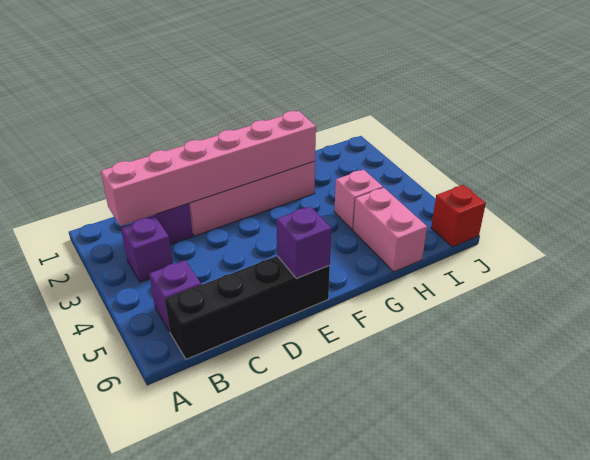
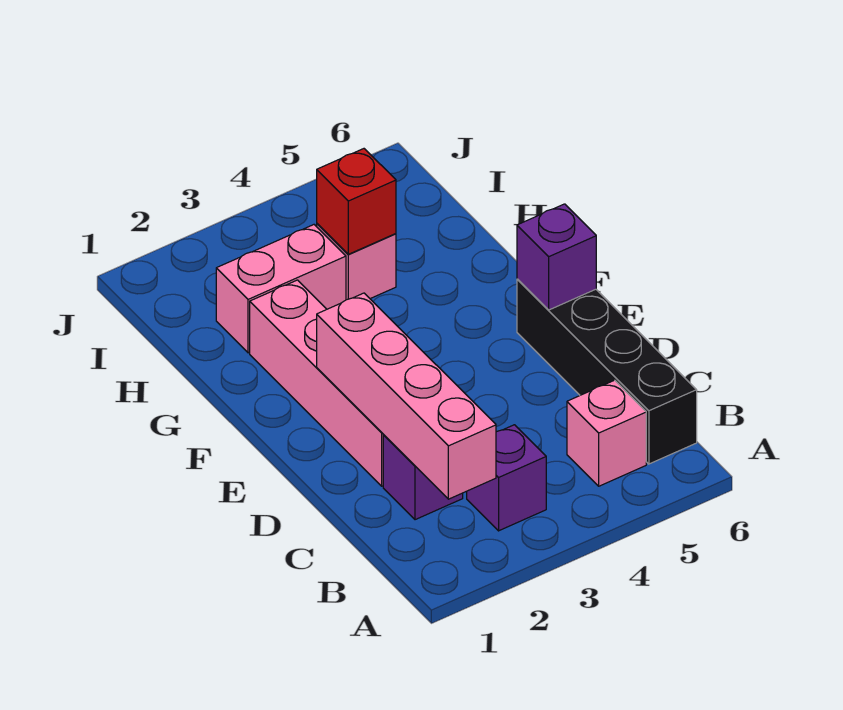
pink brick B2:G2 level 2 -> pink brick B2:E2 level 2
purple brick B5 level 1 -> pink brick B5 level 1
pink brick H5:H6 level 1 -> pink brick H2:H3 level 1
red brick J6 level 1 -> red brick H4 level 2

